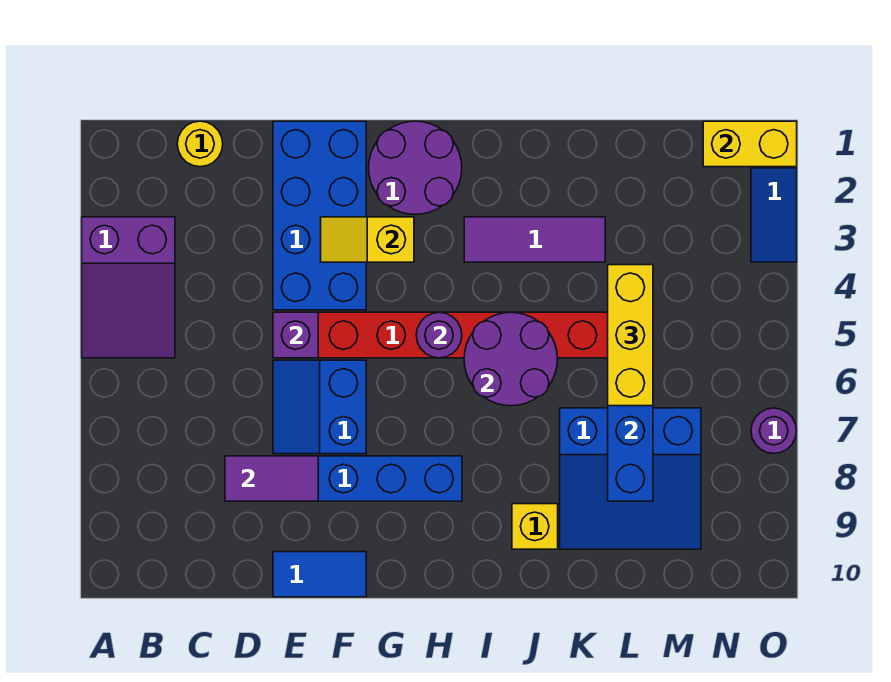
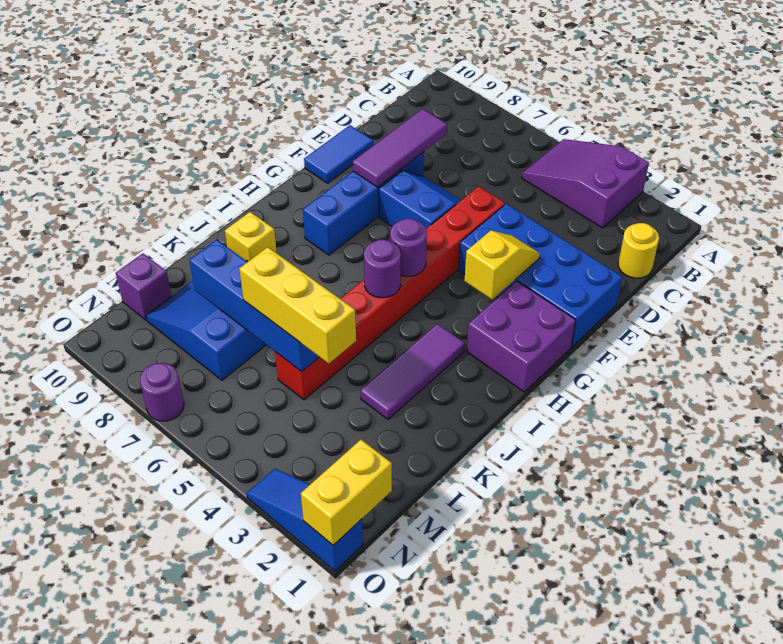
purple tile D8:E8 level 2 -> purple tile D8:F8 level 2
purple brick E5 level 2 -> purple brick M10 level 1
purple round brick G1:H2 level 1 -> purple brick G1:H2 level 1
purple round brick I5:J6 level 2 -> purple round brick I5 level 2

